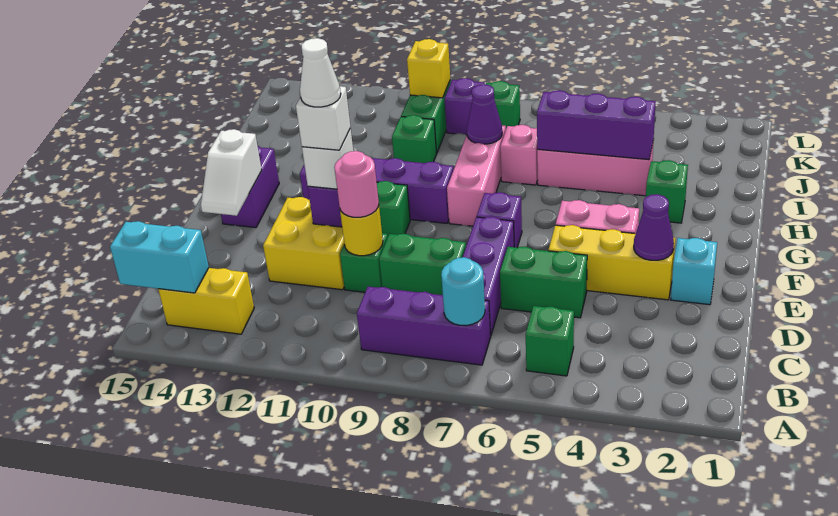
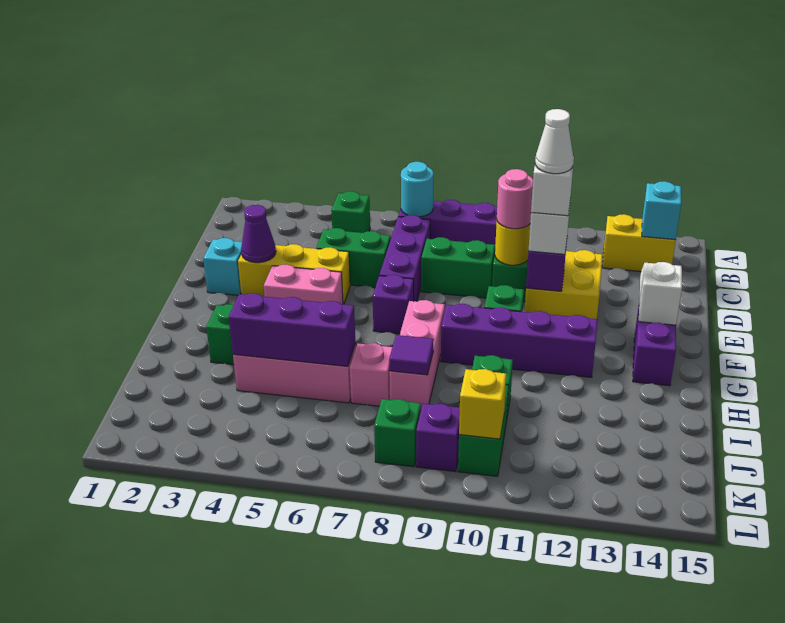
cyan brick B14:B15 level 2 -> cyan brick B14 level 2
purple cone I8 level 2 -> purple tile I8 level 2

